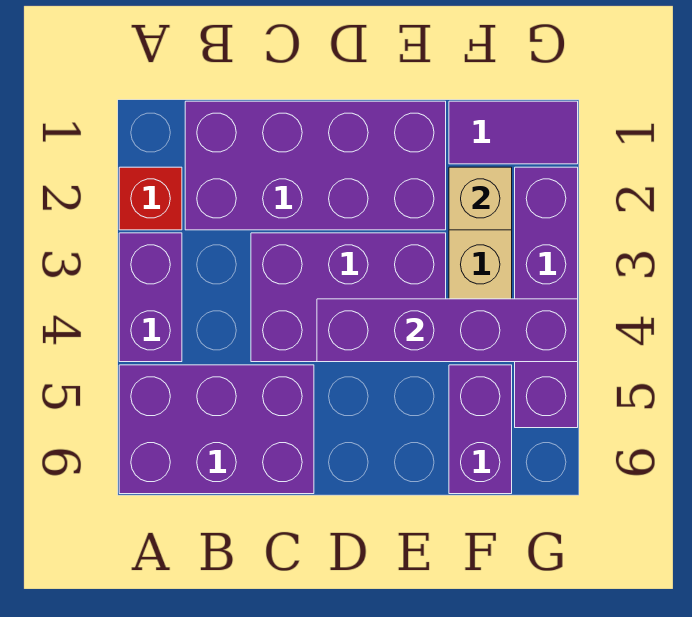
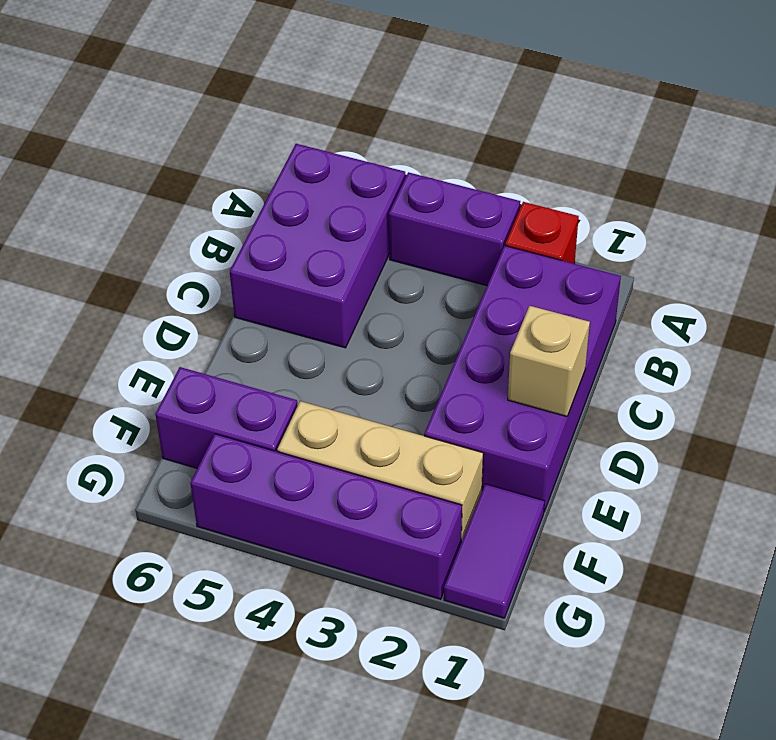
purple brick C3:E4 level 1 -> none
purple brick D4:G4 level 2 -> none
tan brick F2 level 2 -> tan brick D1 level 2

